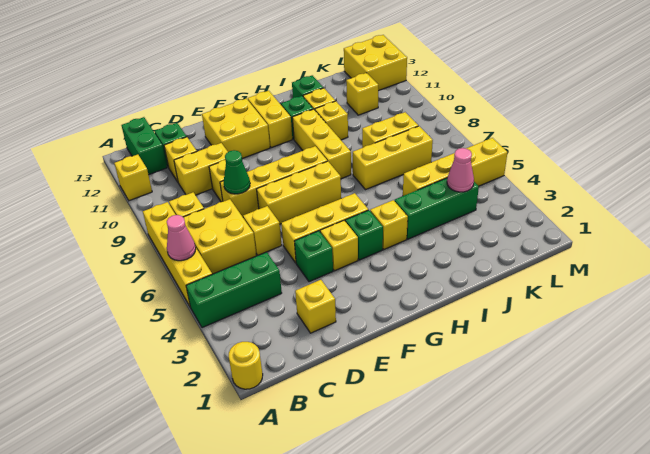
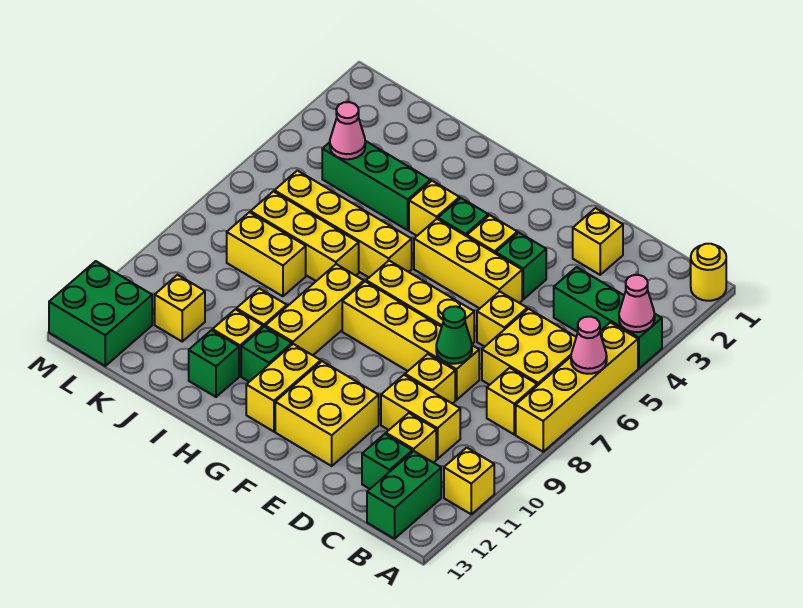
none -> pink cone A4 level 2
yellow brick J5:M5 level 1 -> yellow brick H6:K6 level 1
yellow brick L12:M13 level 1 -> green brick L12:M13 level 1

